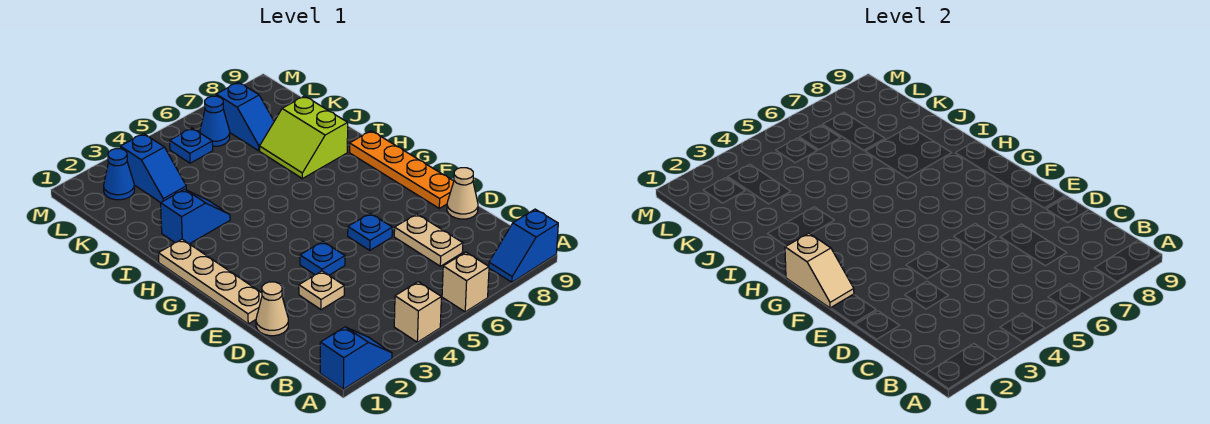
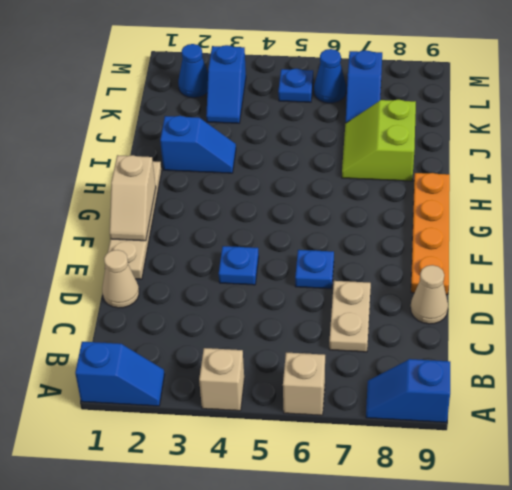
tan plate D3 level 1 -> none

